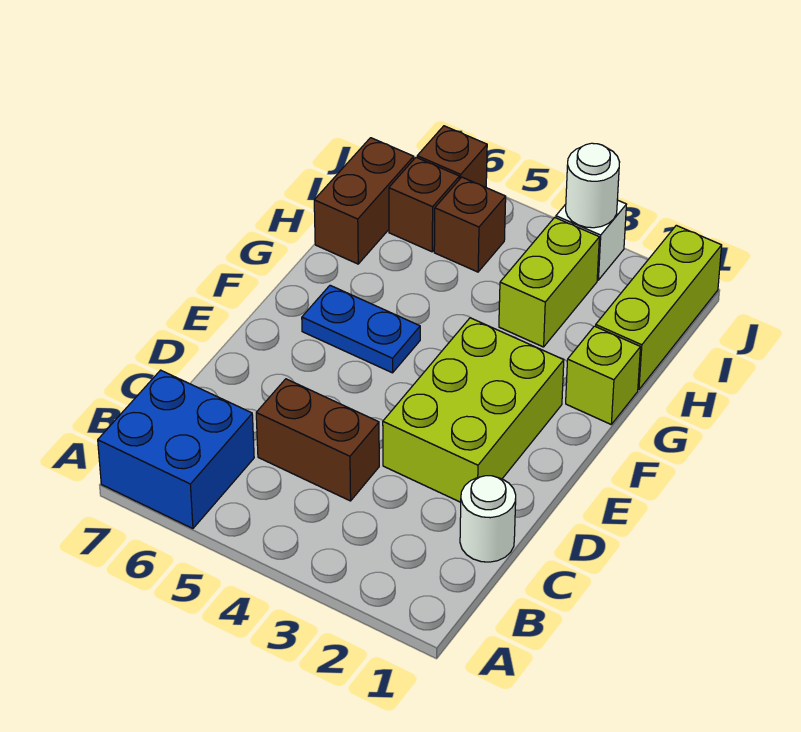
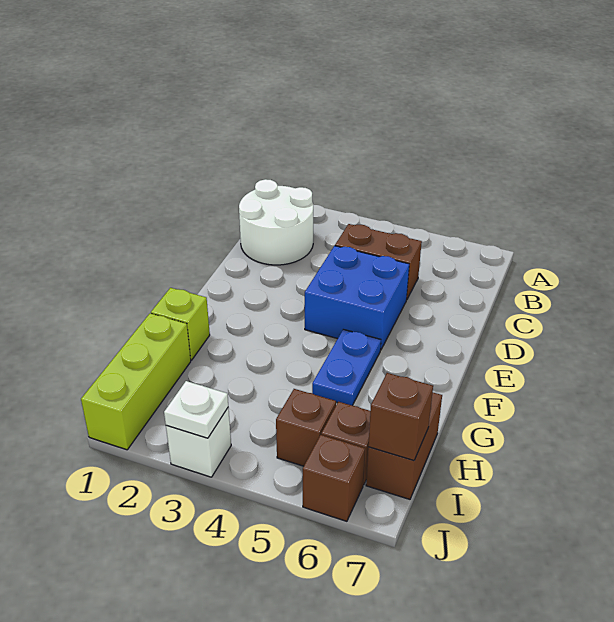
blue brick A6:B7 level 1 -> blue brick D4:E5 level 1
white round brick C1 level 1 -> white round brick B1:C2 level 1
lime brick D2:F3 level 1 -> none
blue plate F5:F6 level 1 -> blue plate F5:G5 level 1
lime brick H3:I3 level 1 -> none
none -> brown brick I7 level 2
white round brick J3 level 2 -> white plate J3 level 2

